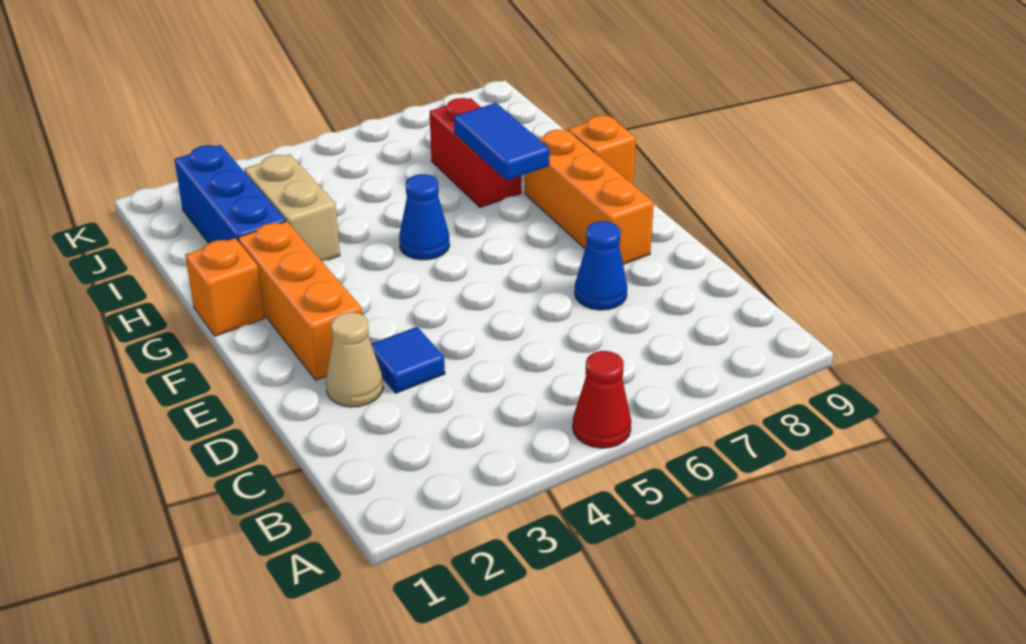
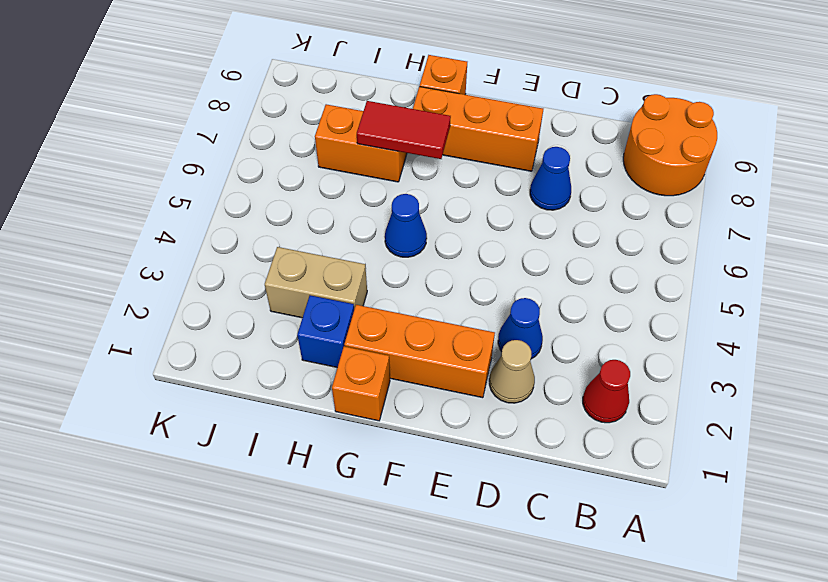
red cone A5 level 1 -> red cone B2 level 1
none -> orange round brick A8:B9 level 1
blue tile D3 level 1 -> blue cone D3 level 1
blue tile G7:H7 level 2 -> red tile G7:H7 level 2
blue brick H2:J2 level 1 -> blue brick H2 level 1
red brick H7:I7 level 1 -> orange brick H7:I7 level 1

